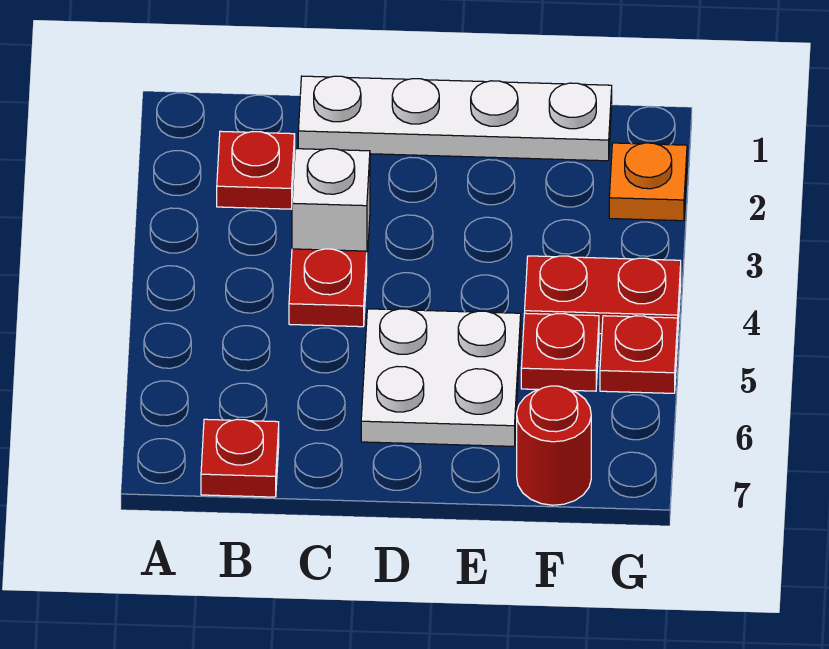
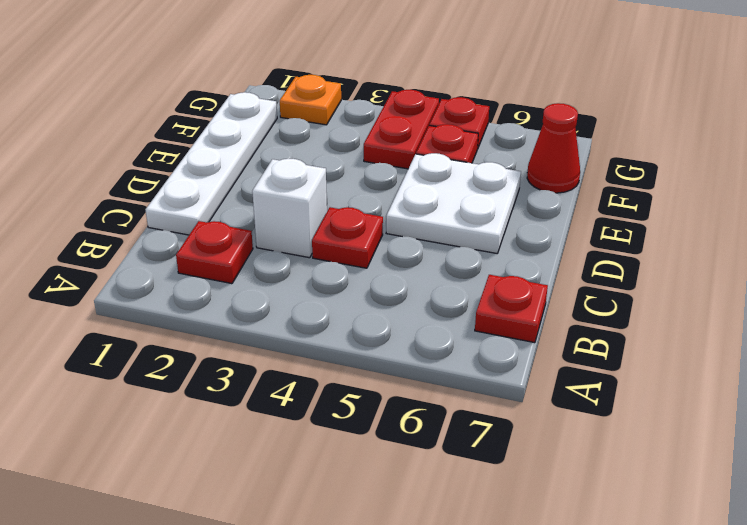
red round brick F7 level 1 -> red cone F7 level 1

